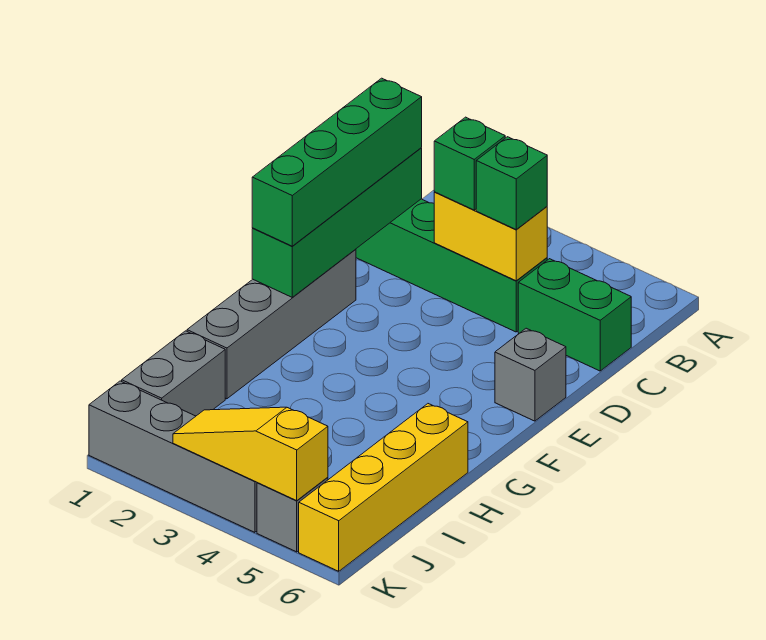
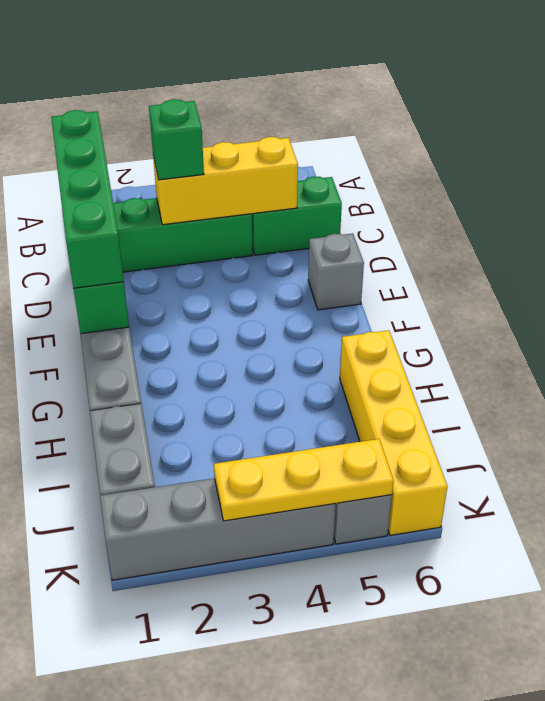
yellow brick C3:C4 level 2 -> yellow brick C3:C5 level 2
green brick C4 level 3 -> none
yellow slope K3:K5 level 2 top 5 -> yellow plate K3:K5 level 2

